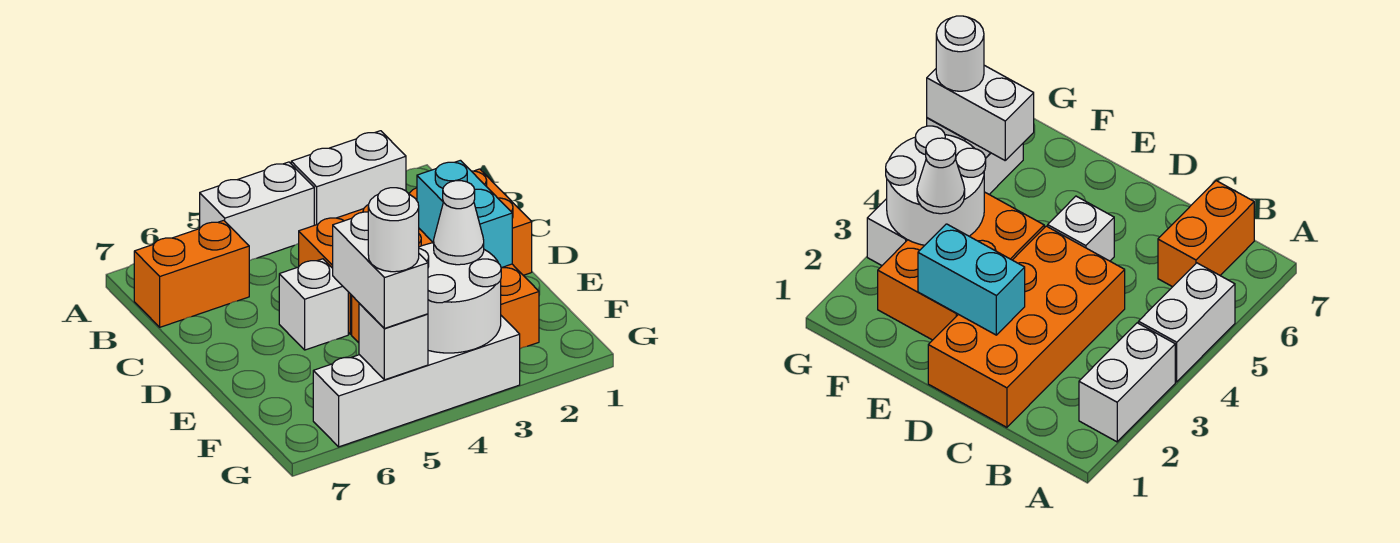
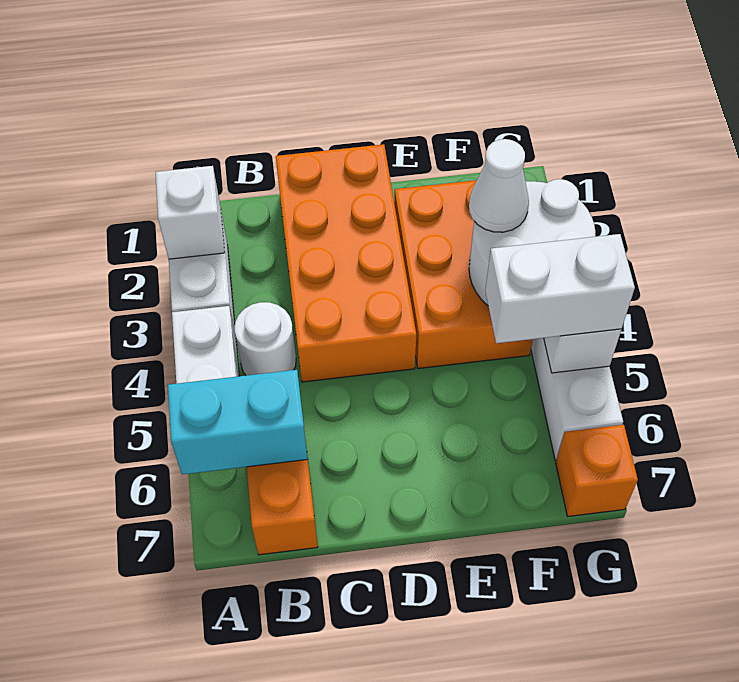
cyan brick D2:E2 level 2 -> cyan brick A6:B6 level 2
white brick D5 level 1 -> white brick A2 level 2
white round brick G5 level 4 -> white round brick B4 level 1
none -> orange brick G7 level 1

